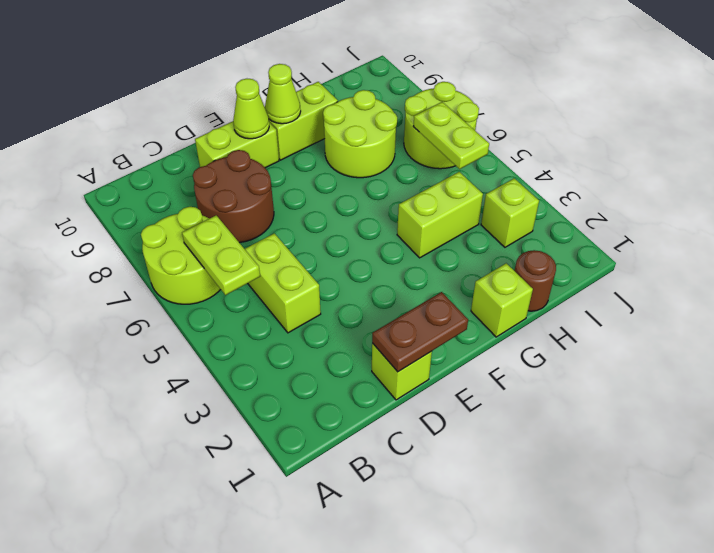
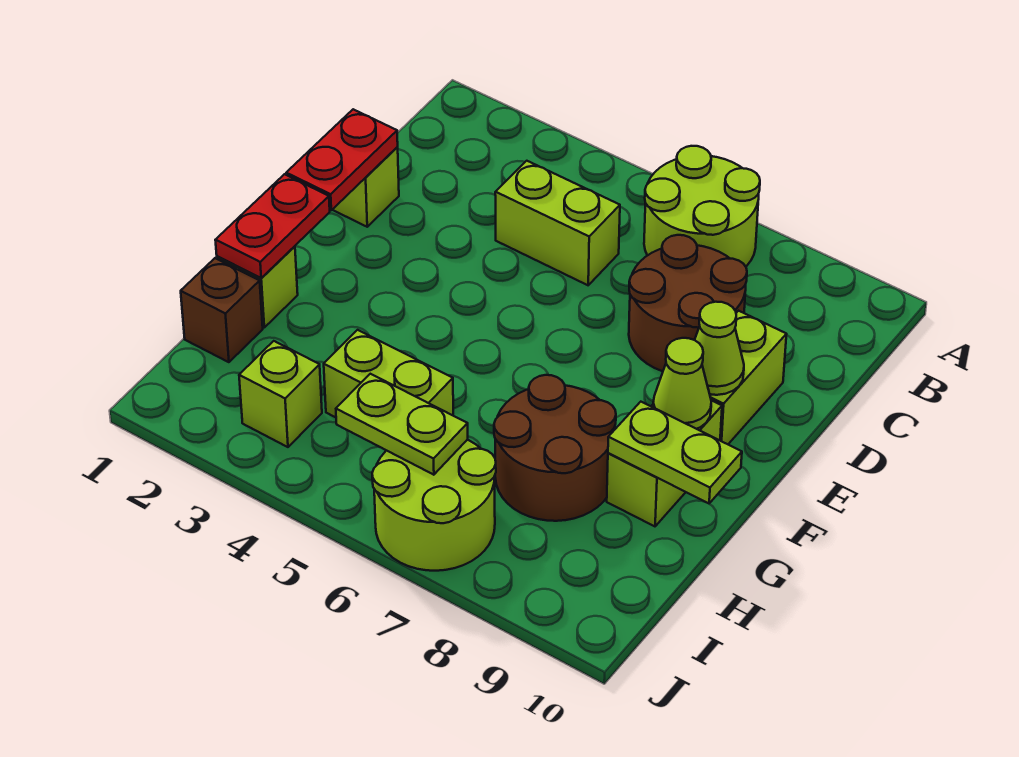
lime plate B5:B6 level 2 -> lime plate G9:G10 level 2
brown plate D1:E1 level 2 -> red plate D1:E1 level 2
none -> red plate F1:G1 level 2
lime brick G4:H4 level 1 -> lime brick H4:H5 level 1
lime round brick G7:H8 level 1 -> brown round brick G7:H8 level 1
brown round brick H1 level 1 -> brown brick H1 level 1

